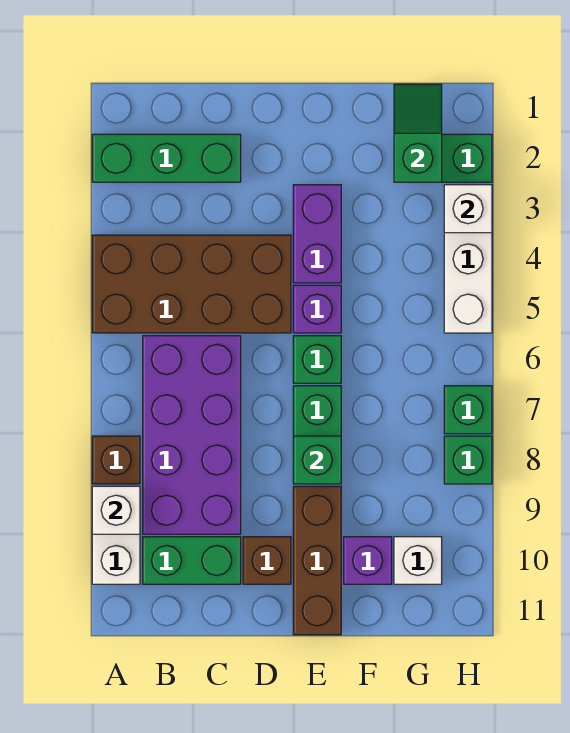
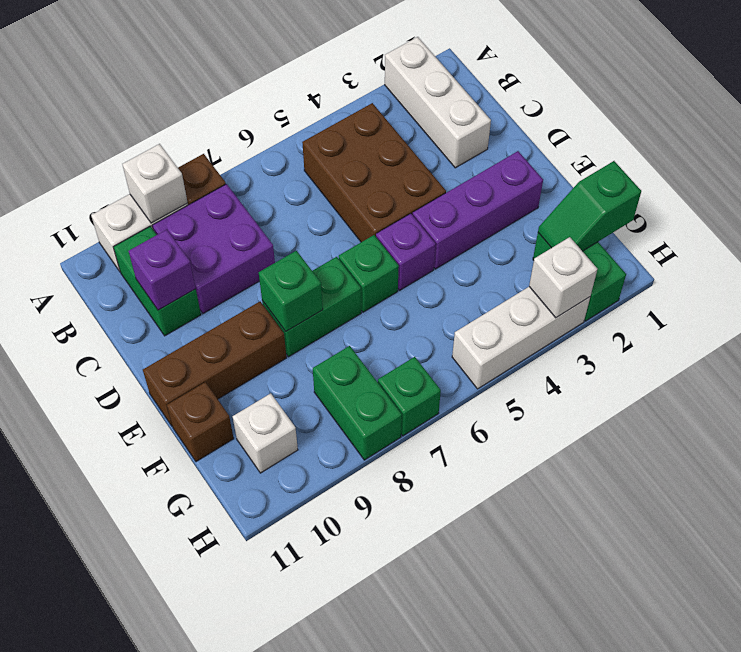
green brick A2:C2 level 1 -> white brick A2:C2 level 1
brown brick A4:D5 level 1 -> brown brick B4:D5 level 1
purple brick B6:C9 level 1 -> purple brick B8:C9 level 1
brown brick D10 level 1 -> brown brick F11 level 1
purple brick E3:E4 level 1 -> purple brick E2:E4 level 1
purple brick F10 level 1 -> purple brick C10 level 2
green slope G1:G2 level 2 top 2 -> green slope G1:G2 level 2 top 1
green brick H8 level 1 -> green brick G8:H8 level 1

